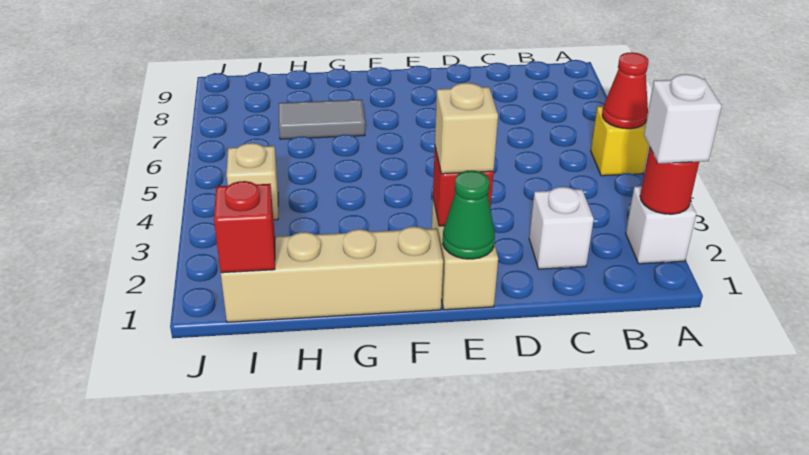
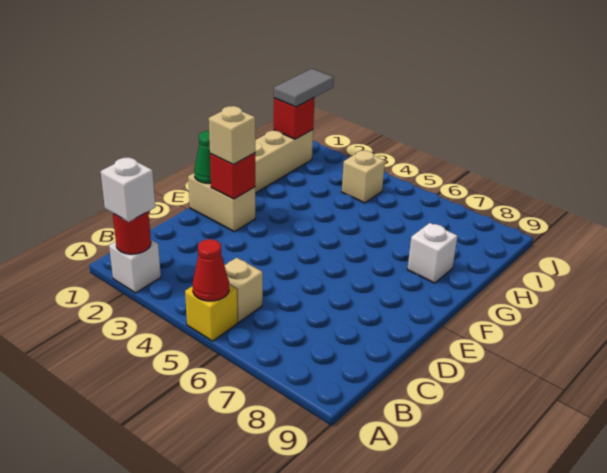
none -> tan brick B5 level 1
white brick C2 level 1 -> white brick G8 level 1
grey tile G7:H7 level 1 -> grey tile I1:J1 level 3

